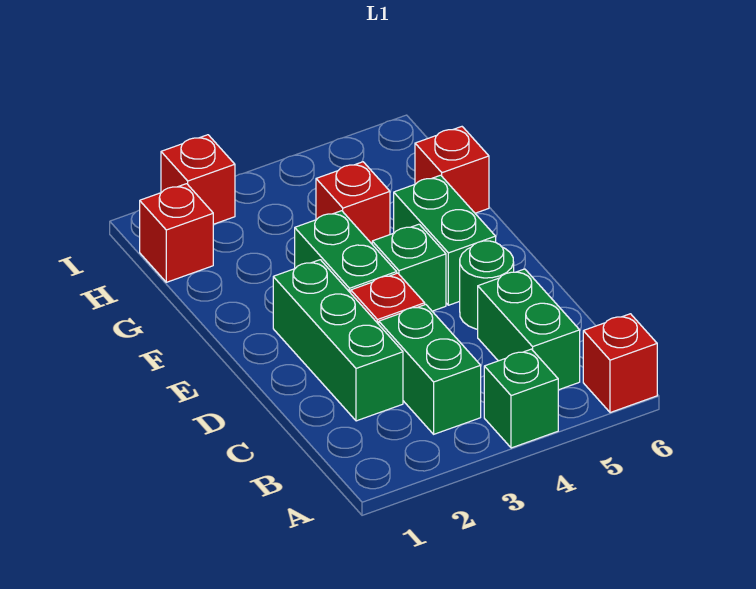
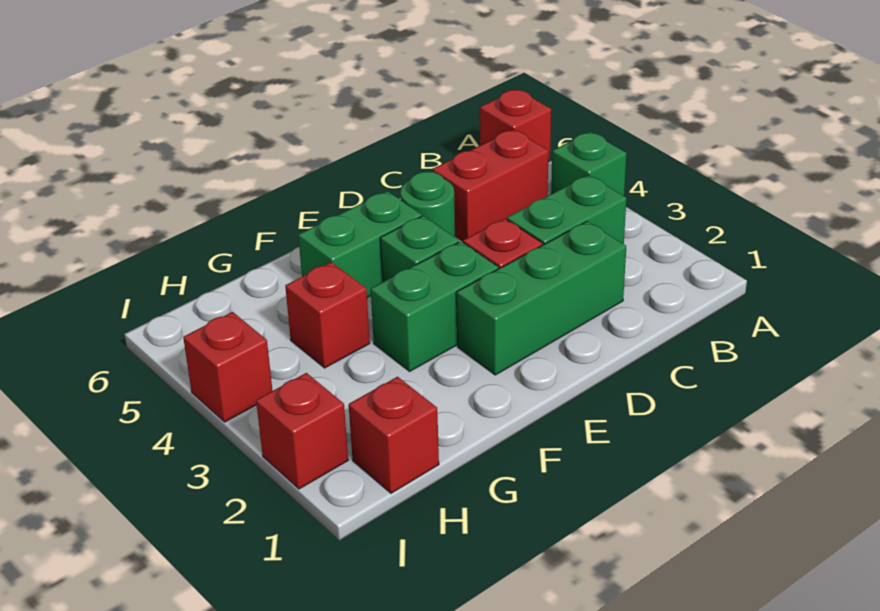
green brick B5:C5 level 1 -> red brick B5:C5 level 1
red brick G6 level 1 -> red brick I4 level 1

